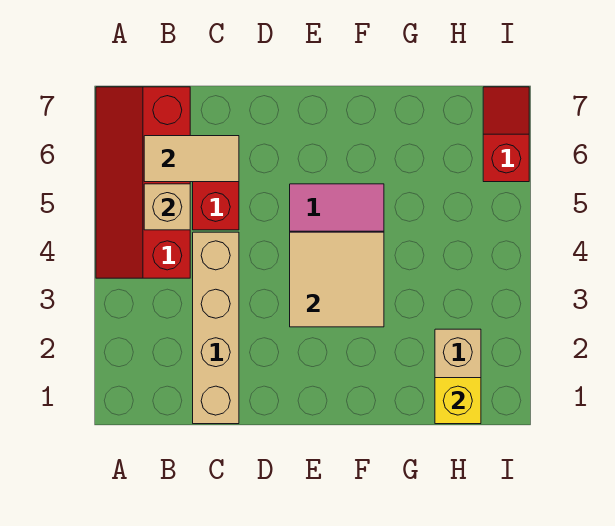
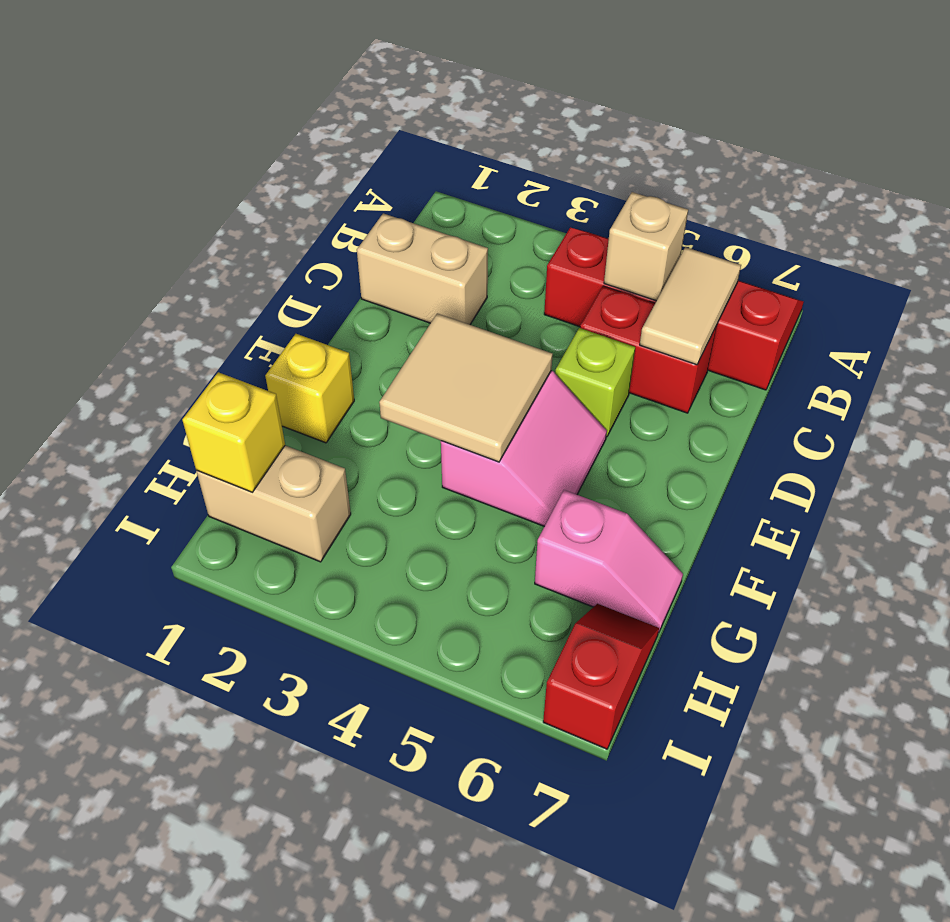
tan brick C1:C4 level 1 -> tan brick C1:C2 level 1
none -> lime brick D5 level 1
none -> yellow brick F1 level 1
none -> pink slope G6:G7 level 1 top 6
red slope I6:I7 level 1 top 6 -> red slope H7:I7 level 1 top I

